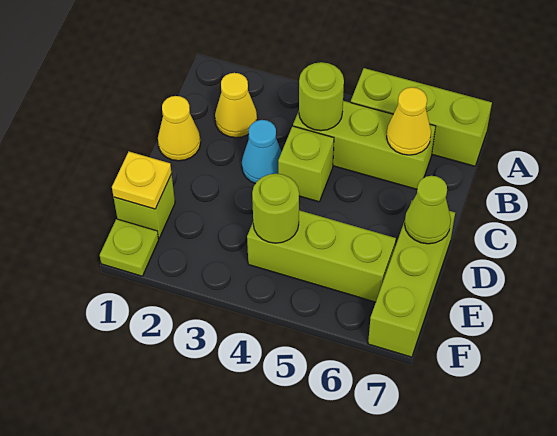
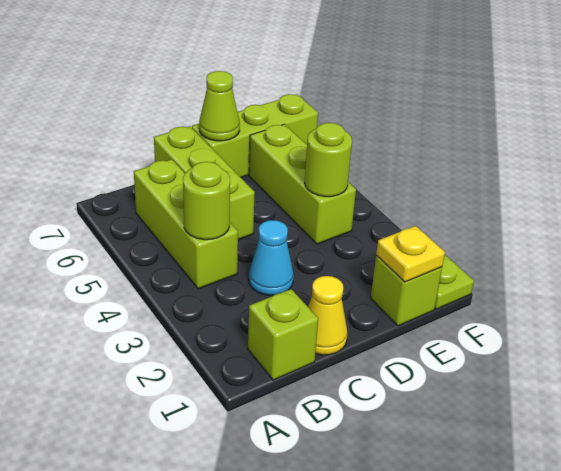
lime brick A5:A7 level 1 -> lime brick C5:C7 level 1
yellow cone B2 level 1 -> none
yellow cone B6 level 2 -> none
lime brick C4 level 1 -> lime brick B1 level 1

